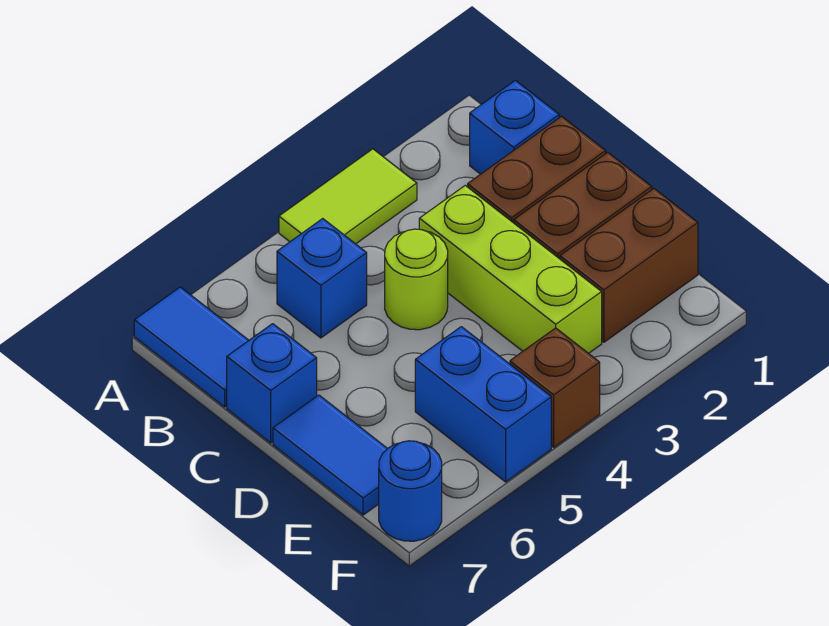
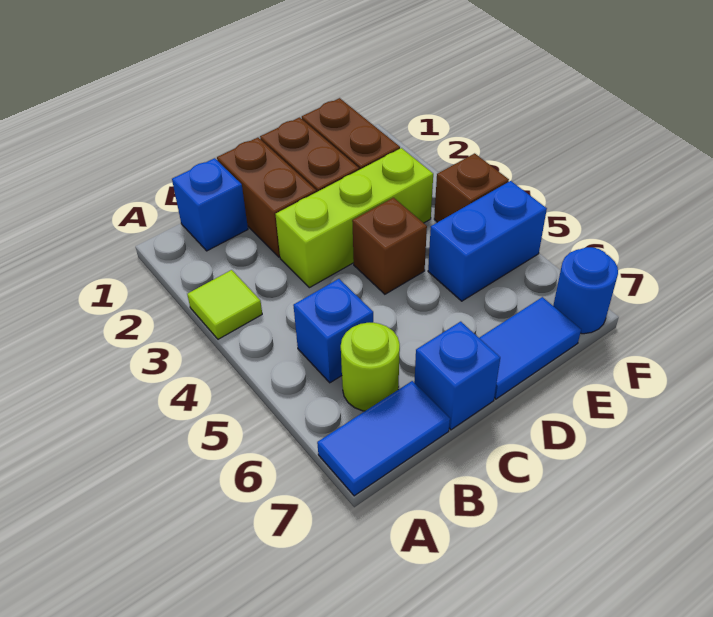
lime tile A3:A4 level 1 -> lime tile A3 level 1
lime round brick C4 level 1 -> lime round brick B6 level 1
none -> brown brick D4 level 1

